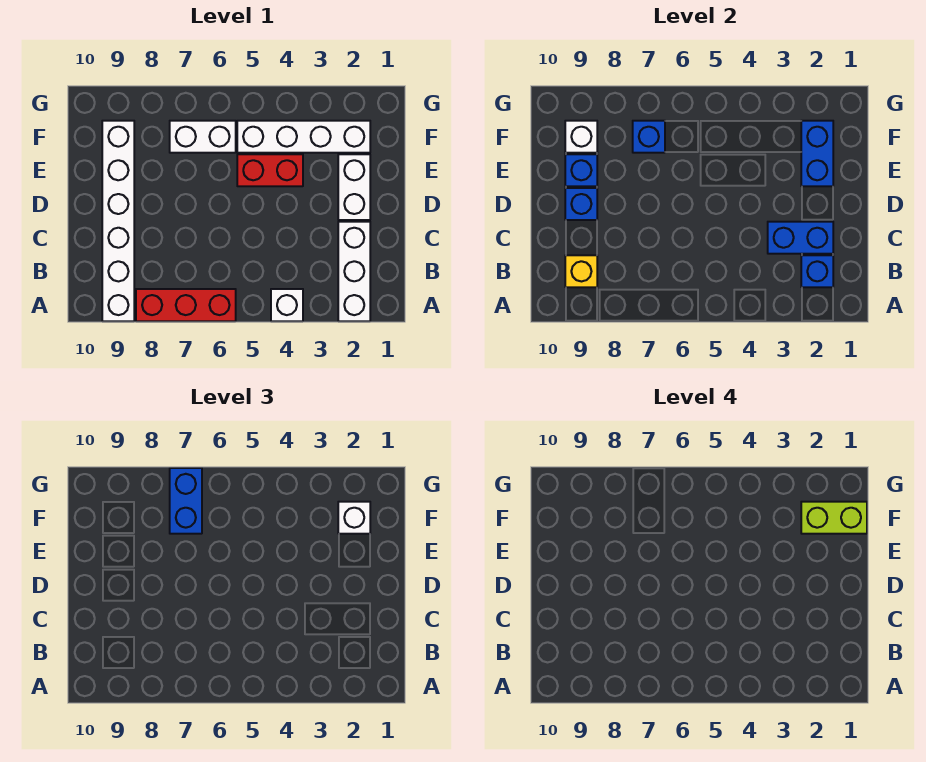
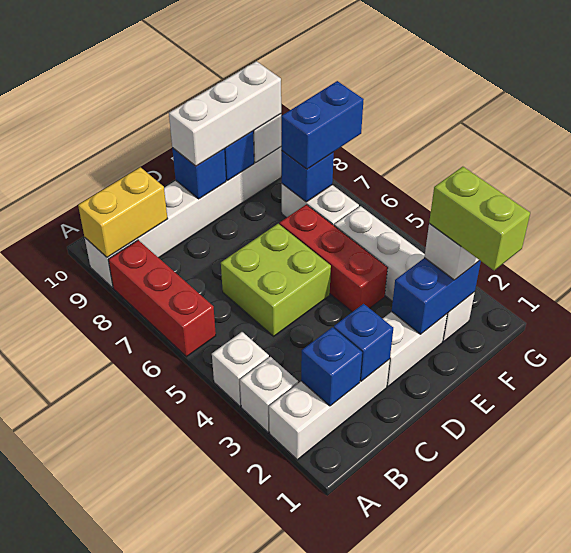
none -> white brick A3 level 1
yellow brick B9 level 2 -> yellow brick A9:B9 level 2
blue brick C2:C3 level 2 -> blue brick C2 level 2
none -> lime brick C5:D6 level 1
none -> white brick D9:F9 level 3
red brick E4:E5 level 1 -> red brick E4:E6 level 1

